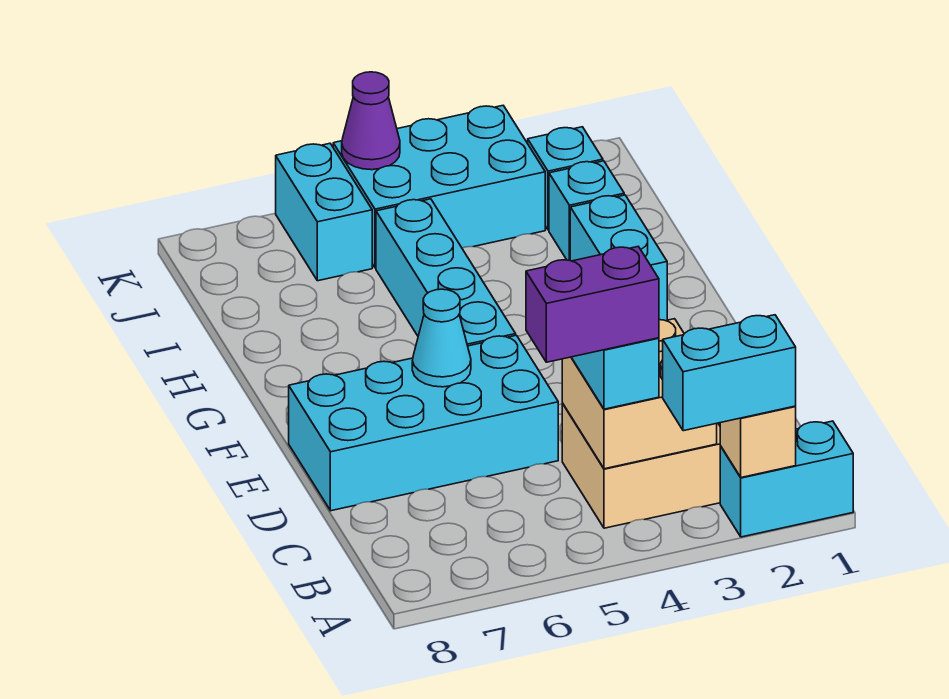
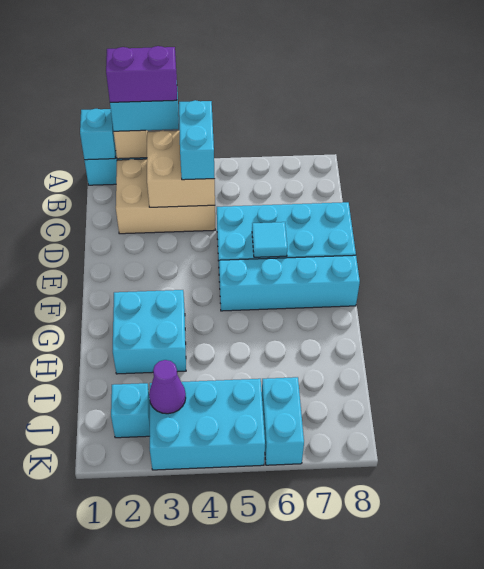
purple brick B4:B5 level 4 -> purple brick A2:A3 level 4
cyan cone E6 level 2 -> cyan tile E6 level 2
cyan brick F5:I5 level 1 -> cyan brick F5:F8 level 1
cyan brick G2:H2 level 1 -> cyan brick G2:H3 level 1
cyan brick I2 level 1 -> cyan brick A1 level 2
purple cone K5 level 2 -> purple cone J3 level 2

